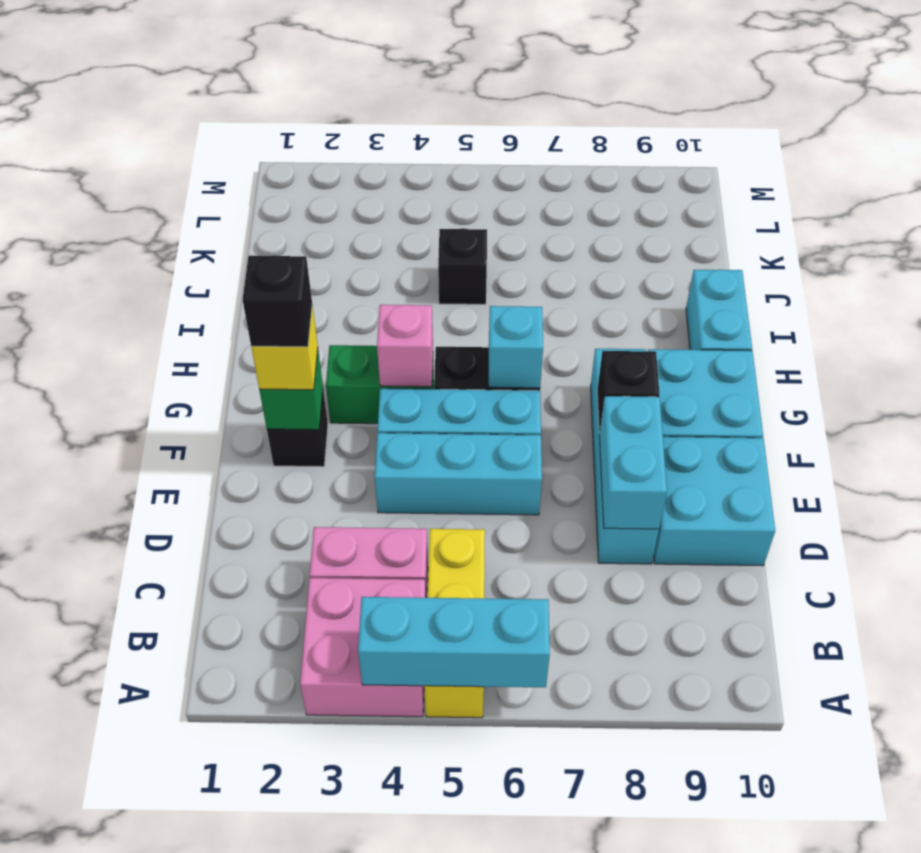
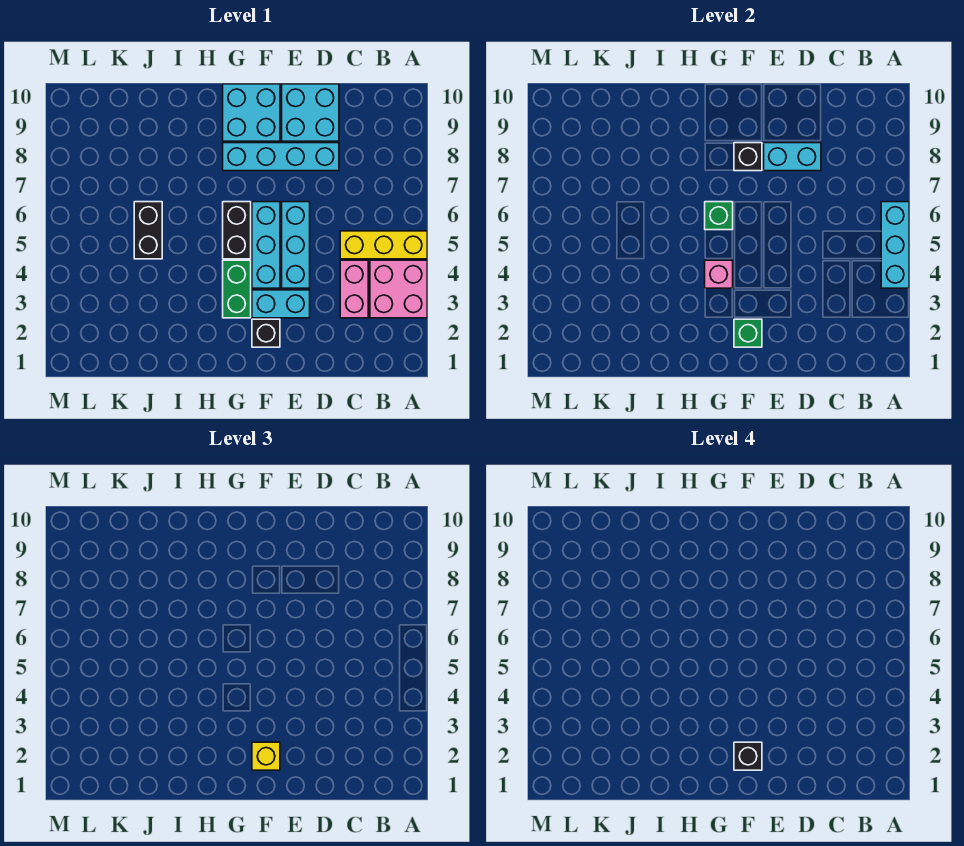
cyan brick G6 level 2 -> green brick G6 level 2
cyan brick H10:I10 level 1 -> cyan brick E3:F3 level 1
black brick J5 level 1 -> black brick J5:J6 level 1

